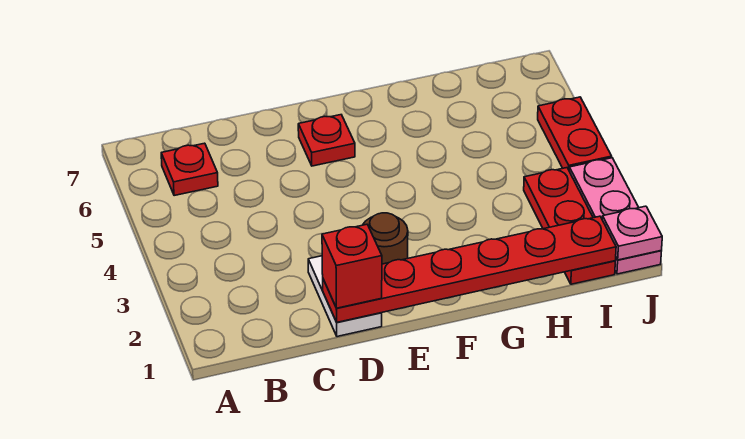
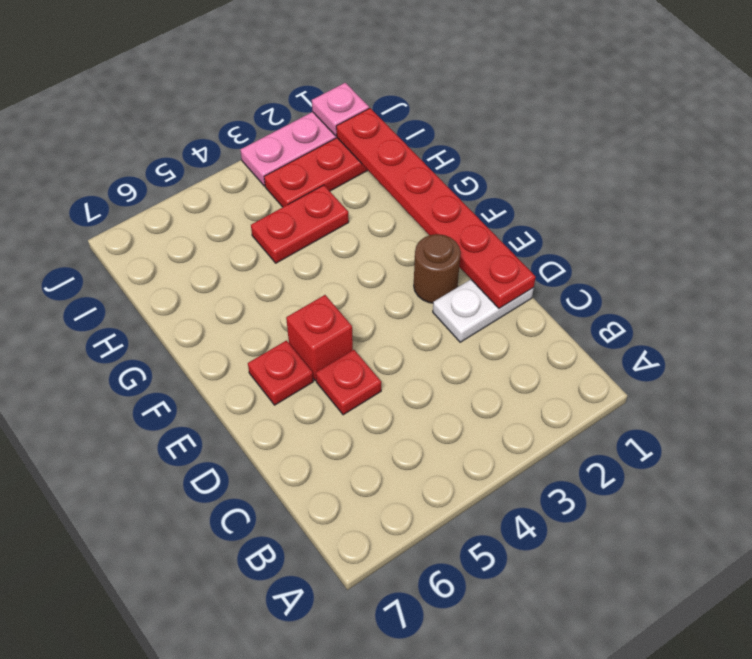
red plate B6 level 1 -> red plate D5 level 1
red brick D1 level 3 -> red brick E5 level 1
red plate J4:J5 level 1 -> red plate H3:H4 level 1

